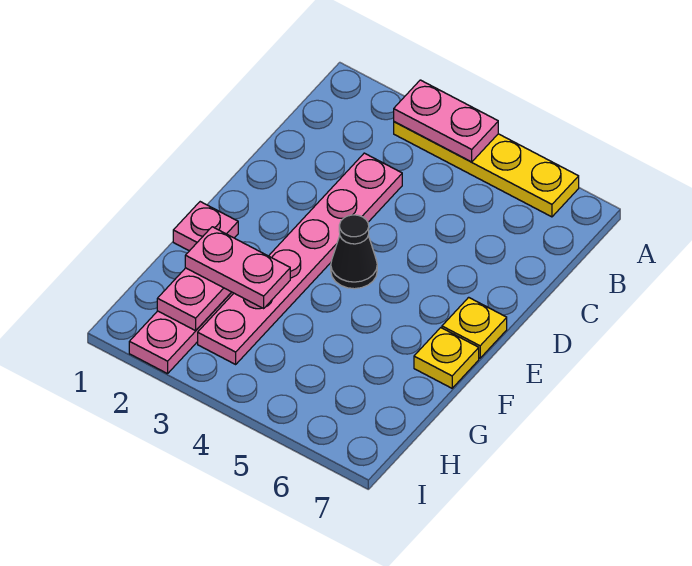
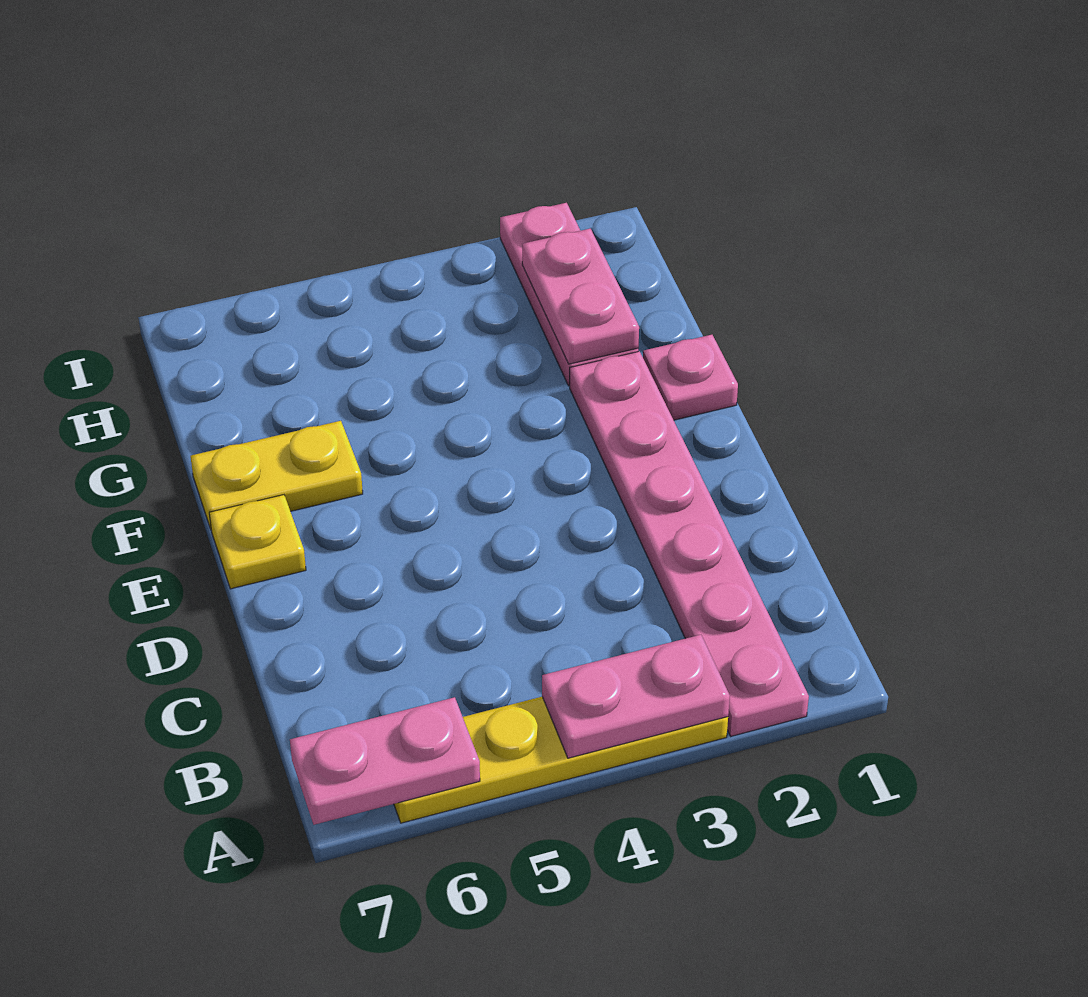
pink plate C3:H3 level 1 -> pink plate A2:F2 level 1
black cone E4 level 1 -> none
yellow plate F7 level 1 -> yellow plate F6:F7 level 1
pink plate G2:G3 level 3 -> pink plate A6:A7 level 2

